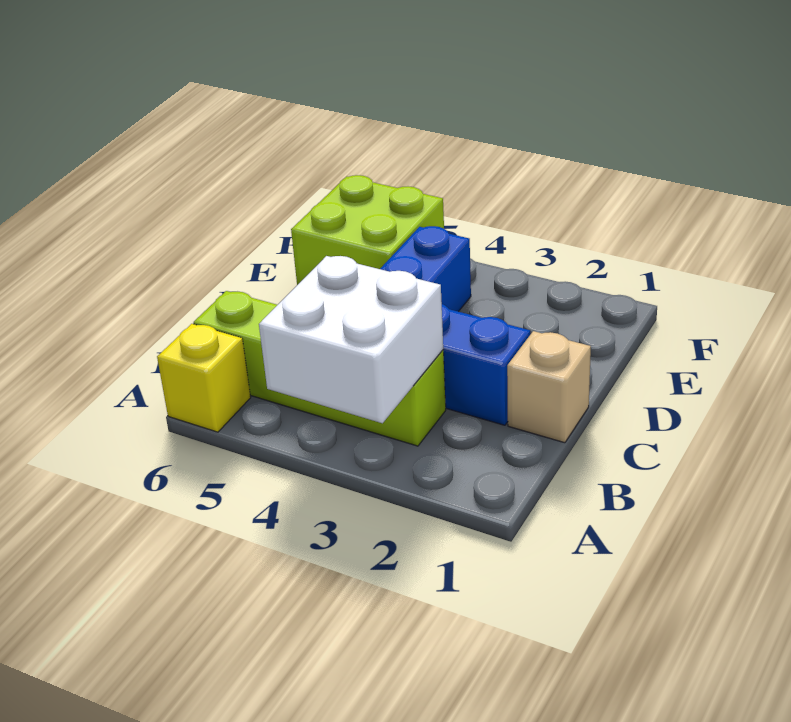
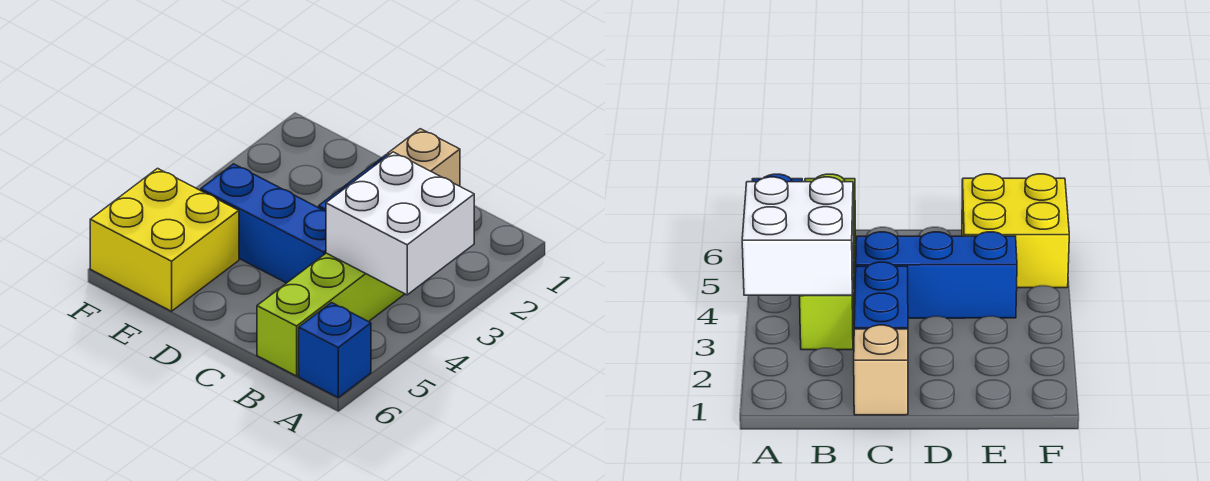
yellow brick A6 level 1 -> blue brick A6 level 1
lime brick E5:F6 level 1 -> yellow brick E5:F6 level 1

